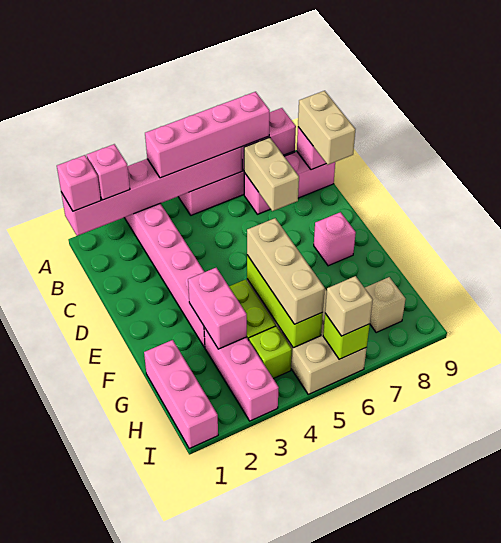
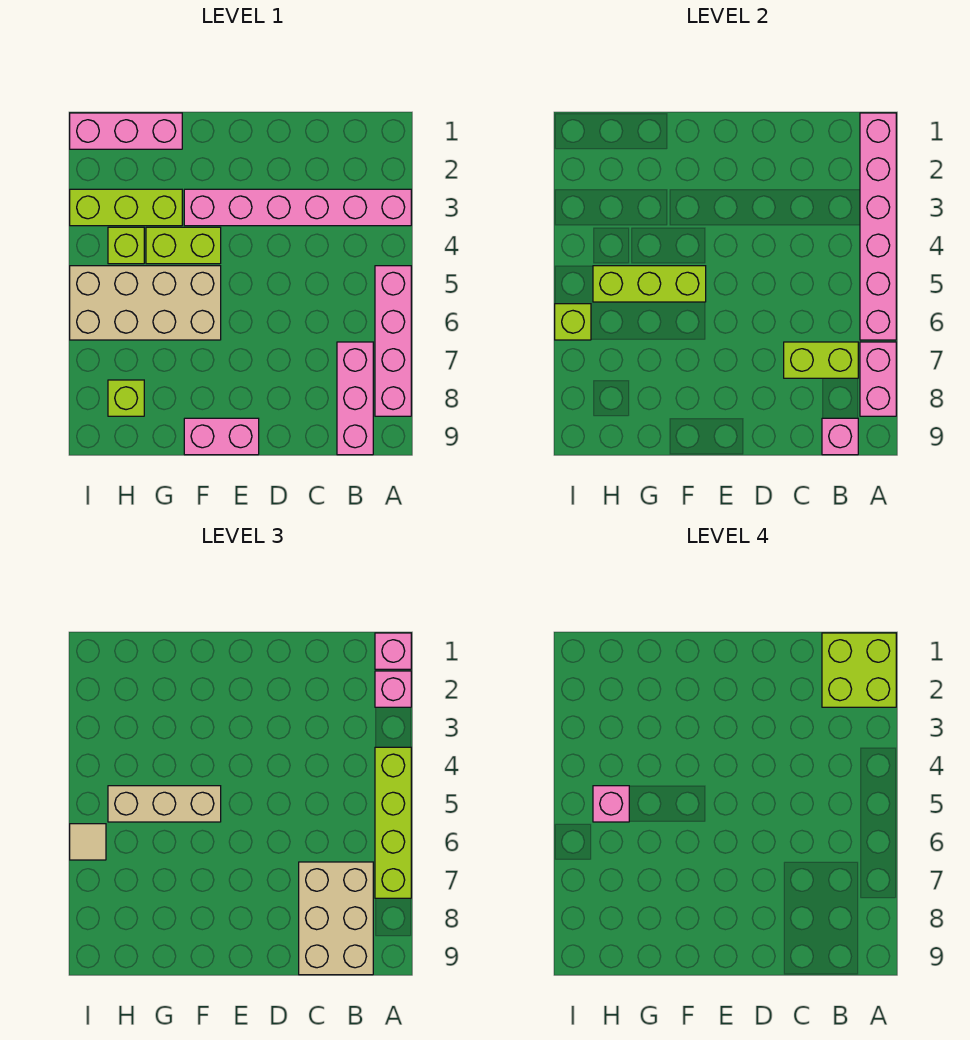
none -> lime brick A1:B2 level 4
pink brick A4:A7 level 3 -> lime brick A4:A7 level 3
tan brick B7:C7 level 2 -> lime brick B7:C7 level 2
tan brick B9:C9 level 3 -> tan brick B7:C9 level 3
pink brick E8 level 1 -> pink brick H5 level 4
pink brick F3:G3 level 2 -> pink brick E9:F9 level 1
pink brick G3:I3 level 1 -> lime brick G3:I3 level 1
tan brick H8 level 1 -> lime brick H8 level 1
tan brick I6 level 3 -> tan tile I6 level 3

